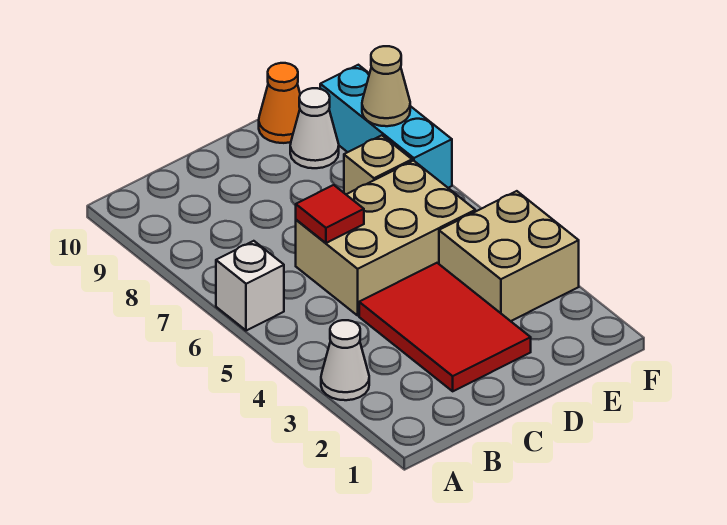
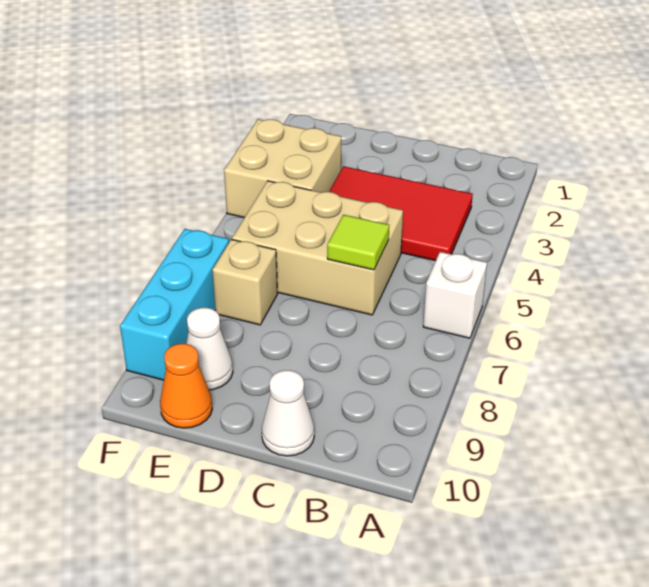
white cone A3 level 1 -> white cone C10 level 1
red tile C2:D4 level 1 -> red tile B3:D4 level 1
red tile C6 level 2 -> lime tile C6 level 2
tan cone F8 level 2 -> none

